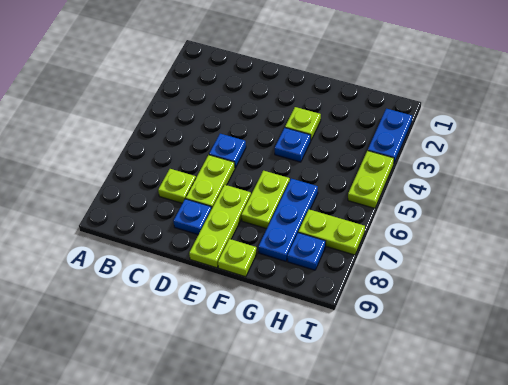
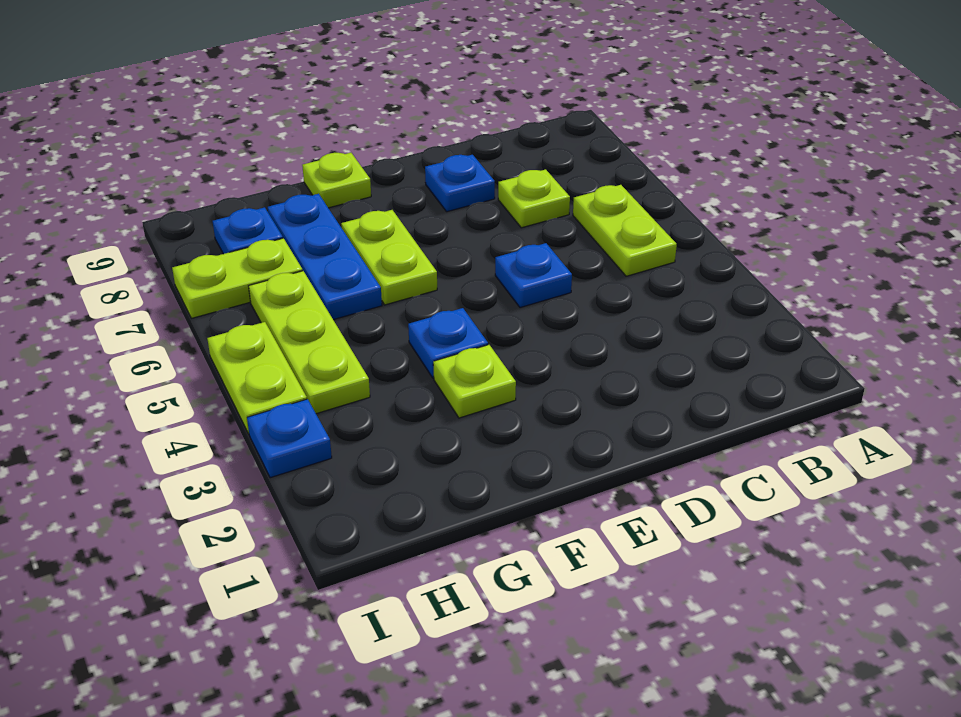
lime plate D6:D7 level 1 -> lime plate B5:B6 level 1
lime plate E7:E9 level 1 -> lime plate H4:H6 level 1
blue plate I2:I3 level 1 -> blue plate I3 level 1

